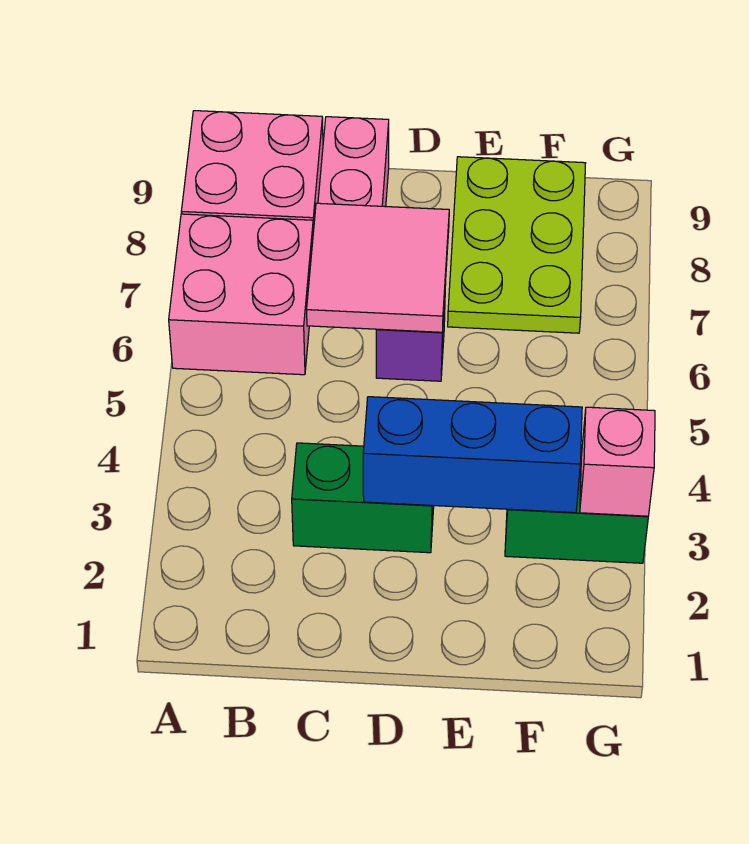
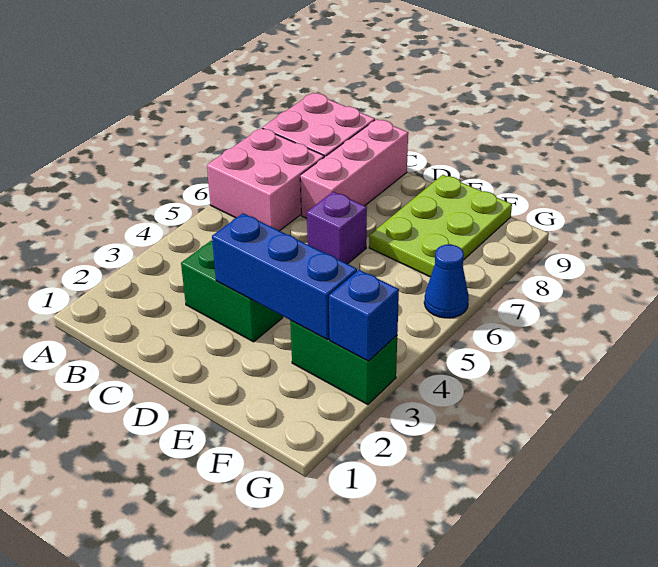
pink tile C6:D7 level 2 -> none
pink brick G3 level 2 -> blue brick G3 level 2
none -> blue cone G6 level 1

